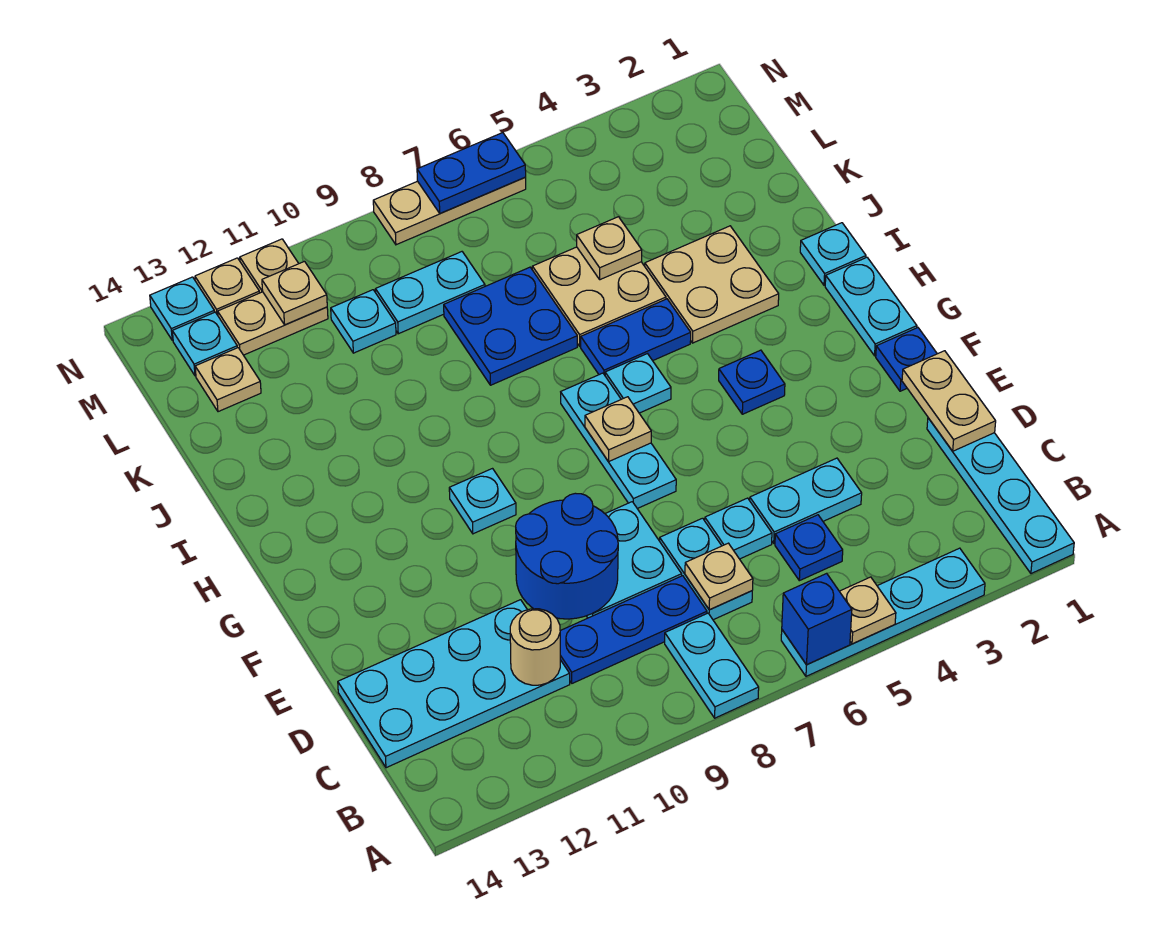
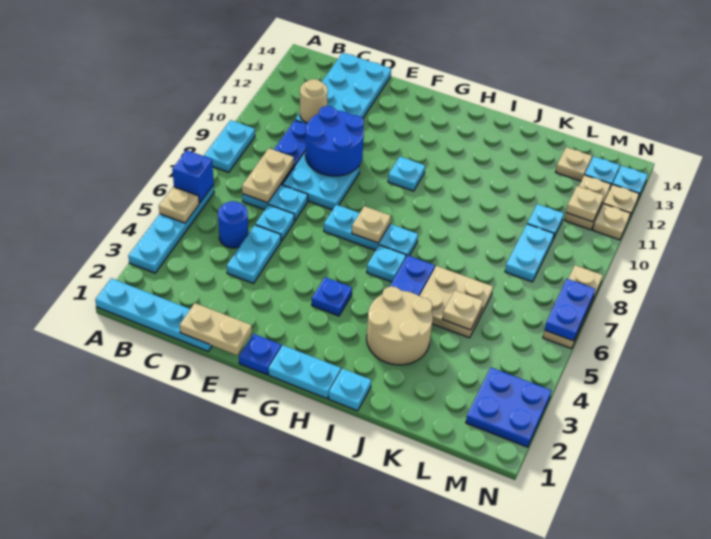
cyan plate A8:B8 level 1 -> cyan plate A8:A9 level 1
blue plate C5 level 1 -> blue round brick C5 level 1
tan plate C7 level 2 -> tan plate C7:C8 level 2
tan plate I3:J4 level 1 -> tan round brick I3:J4 level 1
blue plate J7:K8 level 1 -> blue plate M2:N3 level 1

